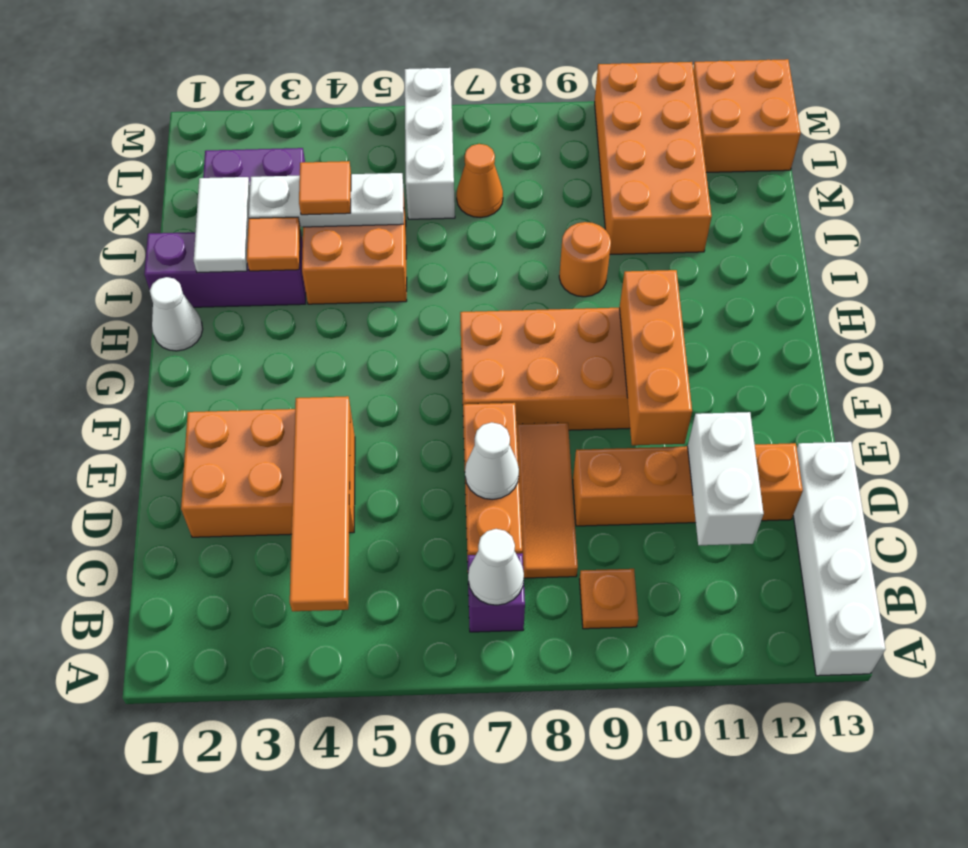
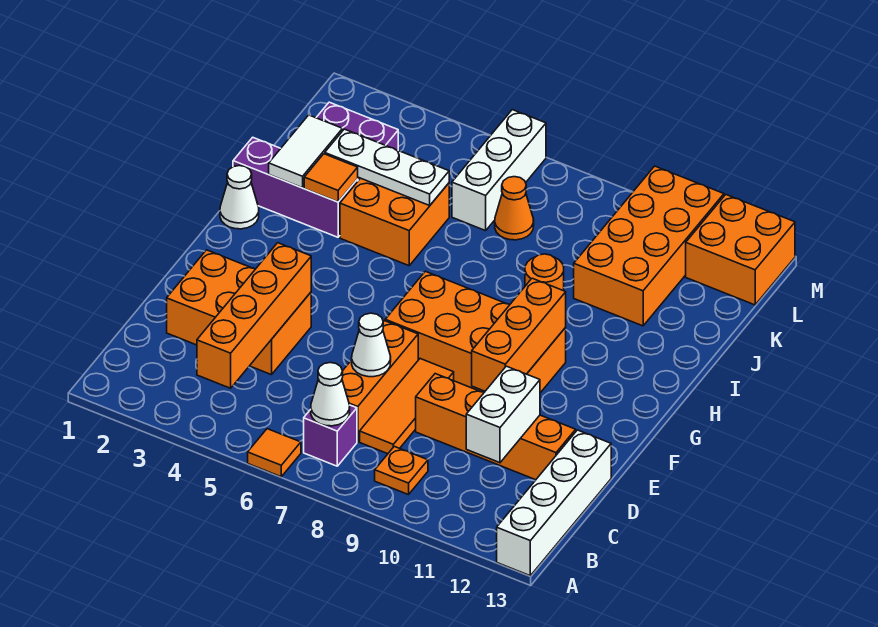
orange tile B4:E4 level 2 -> orange brick B4:E4 level 2
orange tile J4 level 3 -> orange tile A6 level 1

